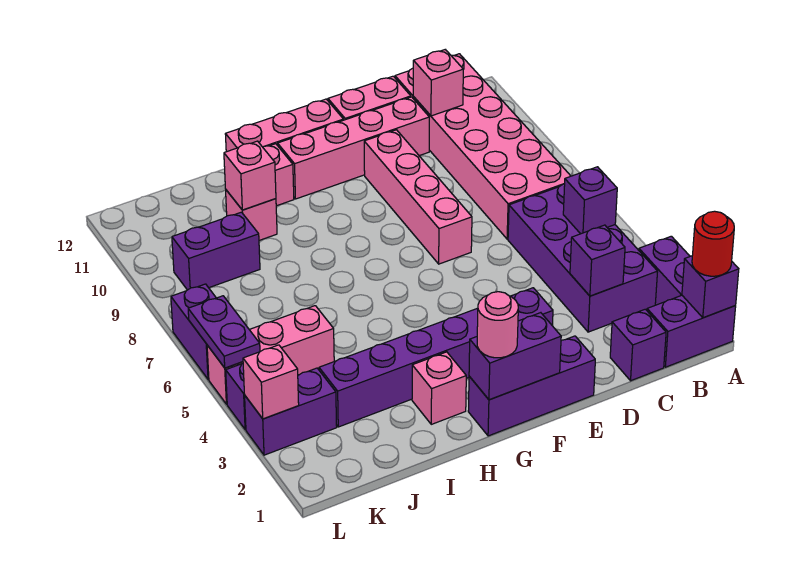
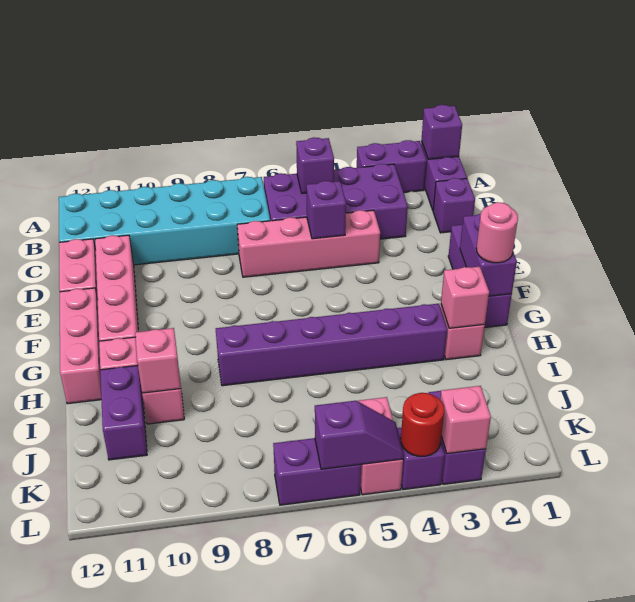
red round brick A1 level 3 -> red round brick L4 level 2
pink brick B7:C12 level 1 -> cyan brick B7:C12 level 1
purple brick C3 level 2 -> purple brick D5 level 2
pink brick C11 level 2 -> pink brick H2 level 2
purple brick E3:J3 level 1 -> purple brick H3:H8 level 1
pink brick E7:E10 level 1 -> pink brick D4:D7 level 1
pink brick J5:L5 level 1 -> pink brick K5:L5 level 1
purple brick J9:K9 level 1 -> purple brick I11:J11 level 1
purple plate L5:L6 level 2 -> purple slope L5:L6 level 2 top 6

